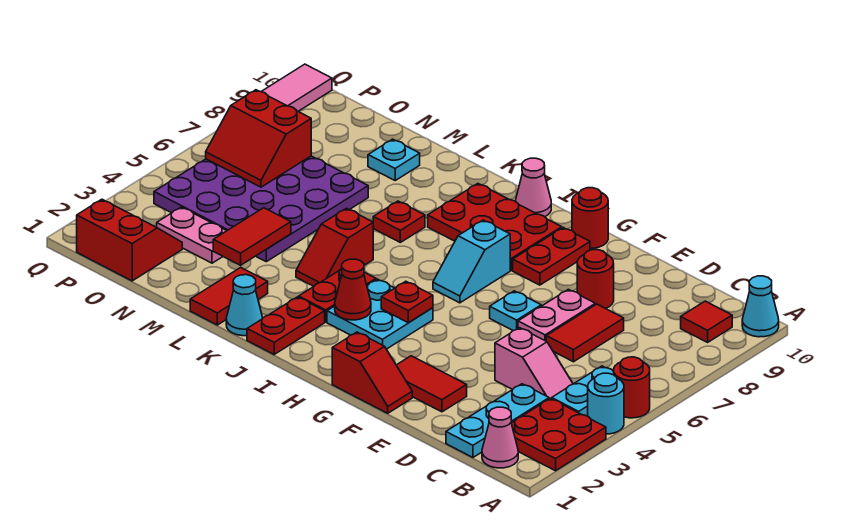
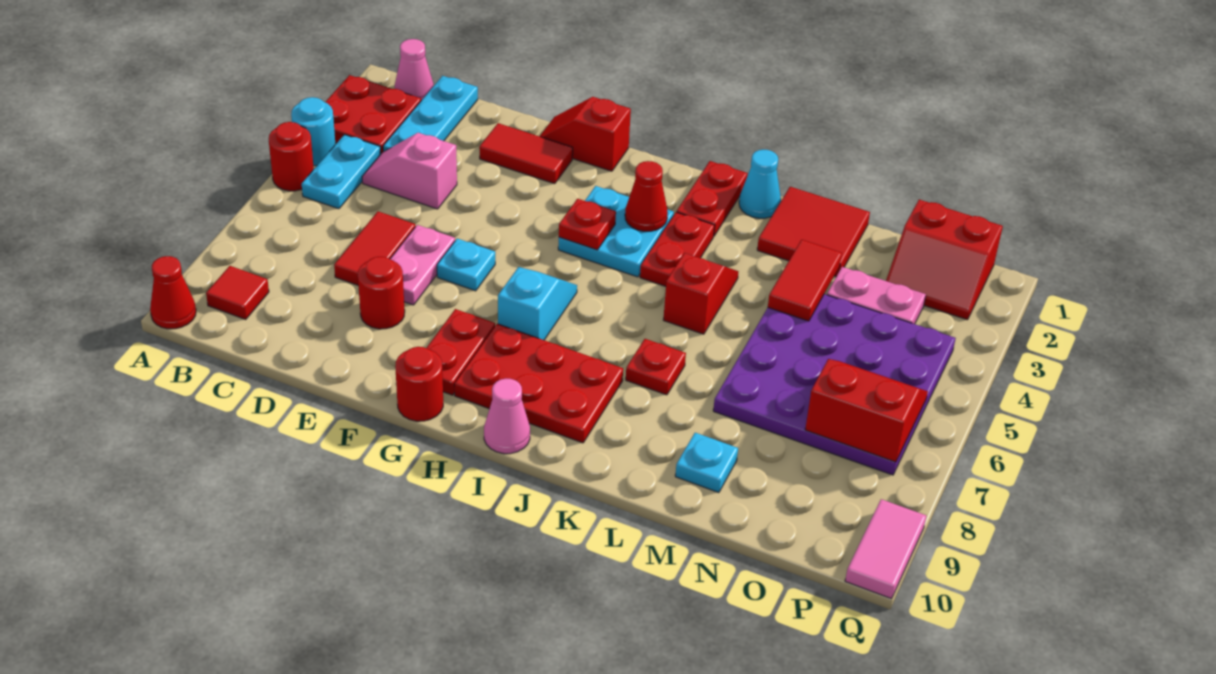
cyan cone A10 level 1 -> red cone A10 level 1
red tile L1:L2 level 1 -> red tile L1:M2 level 1

